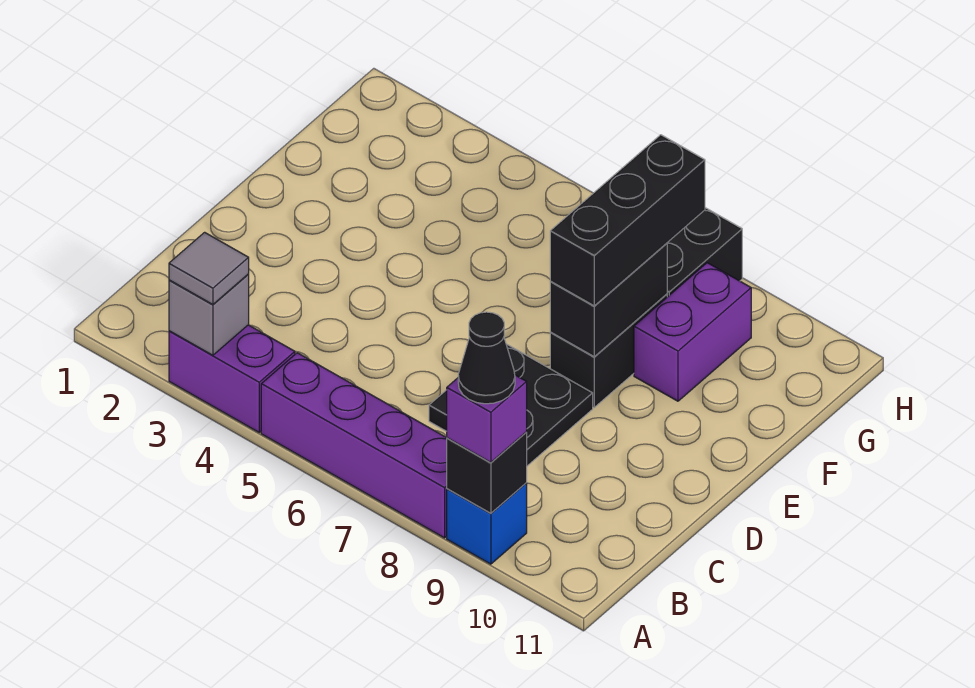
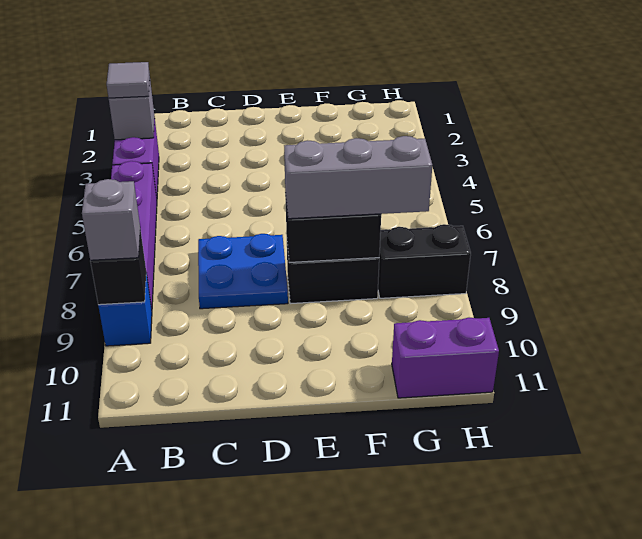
purple brick A9 level 3 -> grey brick A9 level 3
black cone A9 level 4 -> none
black plate C7:D8 level 1 -> blue plate C7:D8 level 1
black brick E8:G8 level 3 -> grey brick E8:G8 level 3
purple brick F9:G9 level 1 -> purple brick G11:H11 level 1

